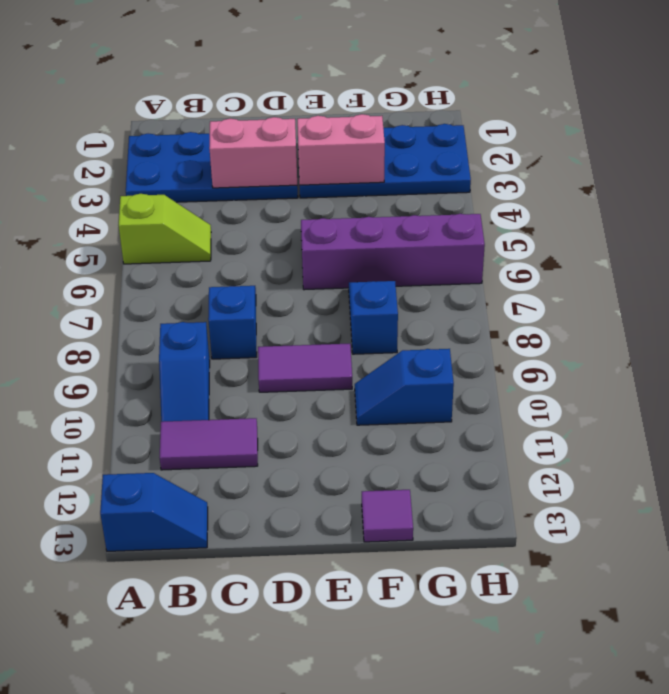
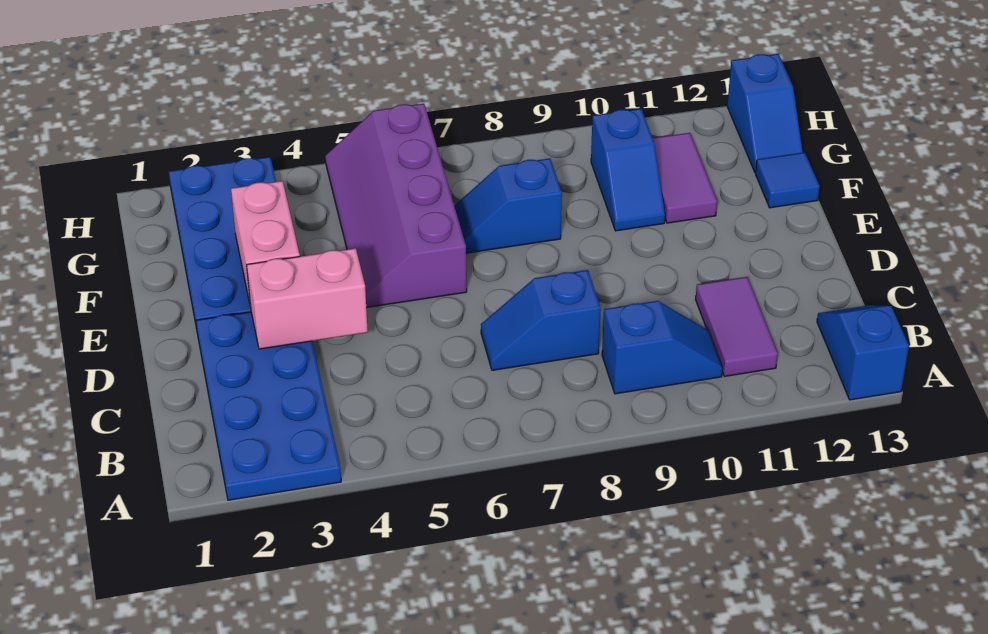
lime slope A5:B5 level 1 top A -> none
pink brick C3:D3 level 2 -> pink brick D3:D4 level 2
purple tile D9:E9 level 1 -> purple tile F11:G11 level 1
purple tile F13 level 1 -> blue tile F13 level 1
none -> blue slope G13:H13 level 1 top H

